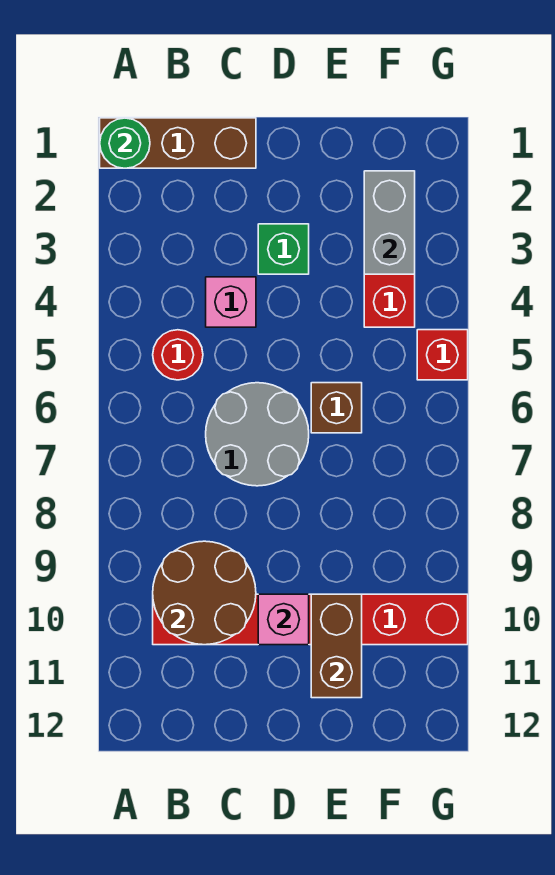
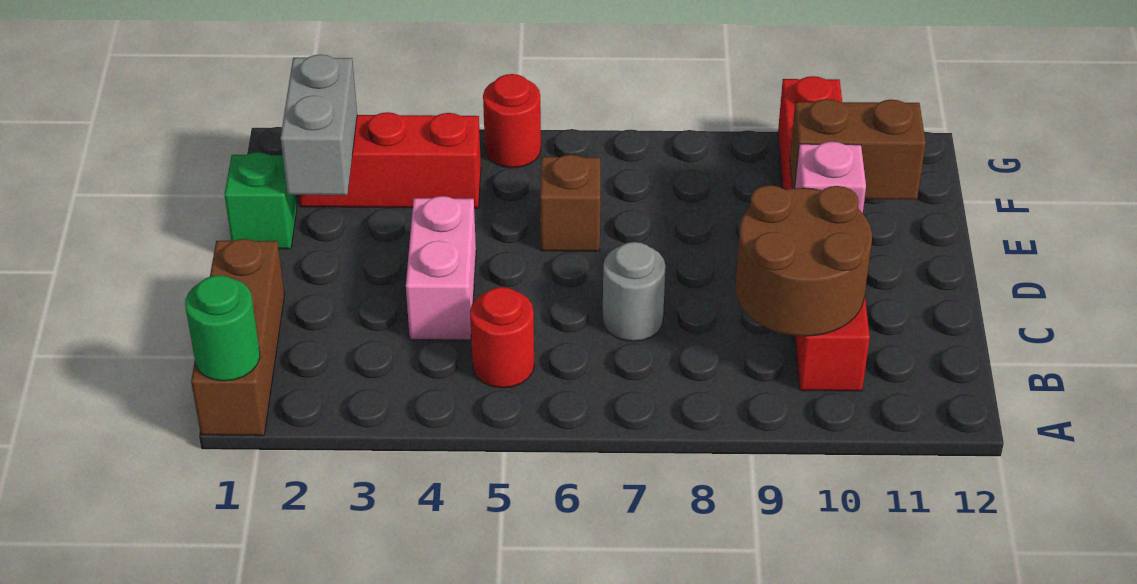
pink brick C4 level 1 -> pink brick C4:D4 level 1
grey round brick C6:D7 level 1 -> grey round brick C7 level 1
green brick D3 level 1 -> green brick E1 level 1
grey brick F2:F3 level 2 -> grey brick E2:F2 level 2
red brick G5 level 1 -> red round brick G5 level 1

